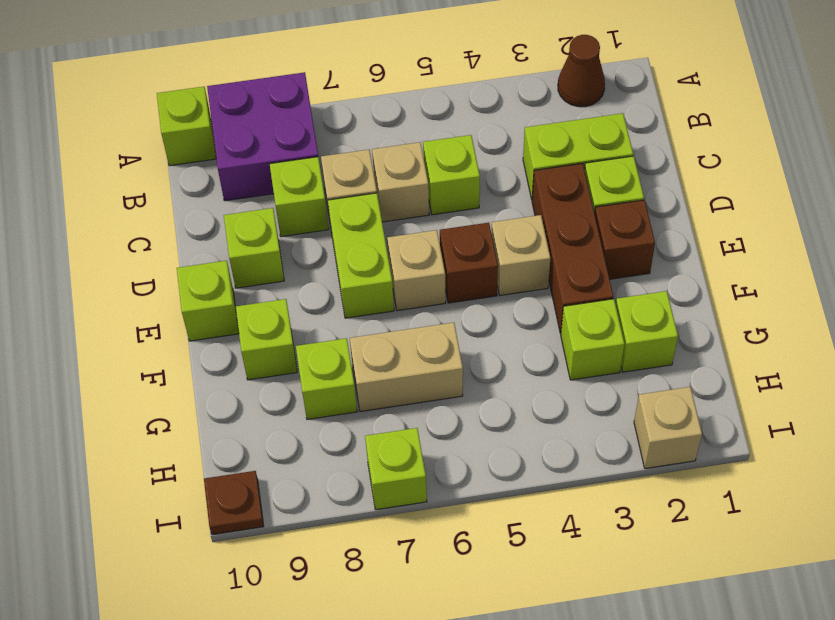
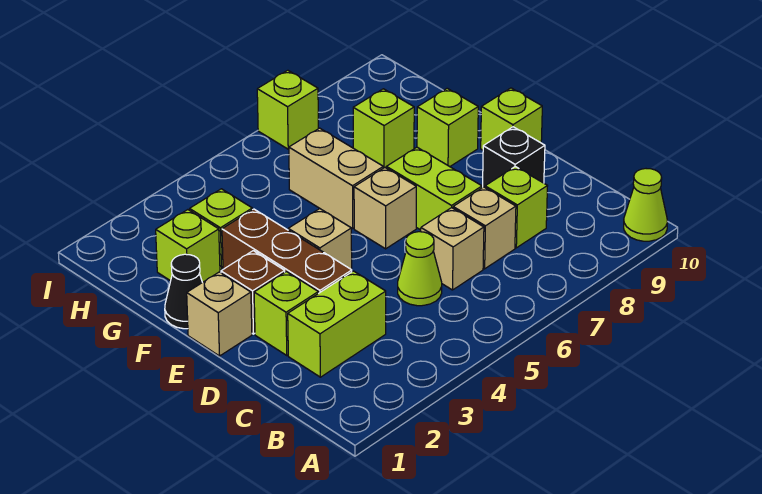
brown cone A2 level 1 -> none
purple brick A8:B9 level 1 -> none
lime brick A10 level 1 -> lime cone A10 level 1
lime brick C5 level 1 -> lime cone C5 level 1
lime brick D9 level 1 -> black brick D9 level 1
brown brick E5 level 1 -> none
none -> black cone F1 level 1
tan brick G6:G7 level 1 -> tan brick F6:G6 level 1
tan brick I2 level 1 -> tan brick E1 level 1
brown plate I10 level 1 -> none

